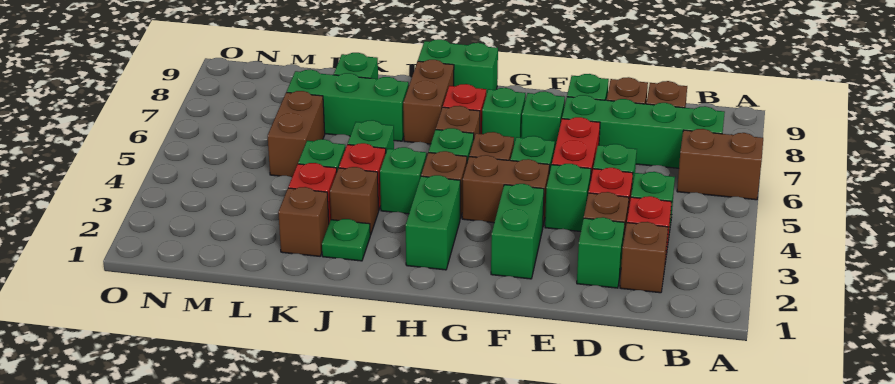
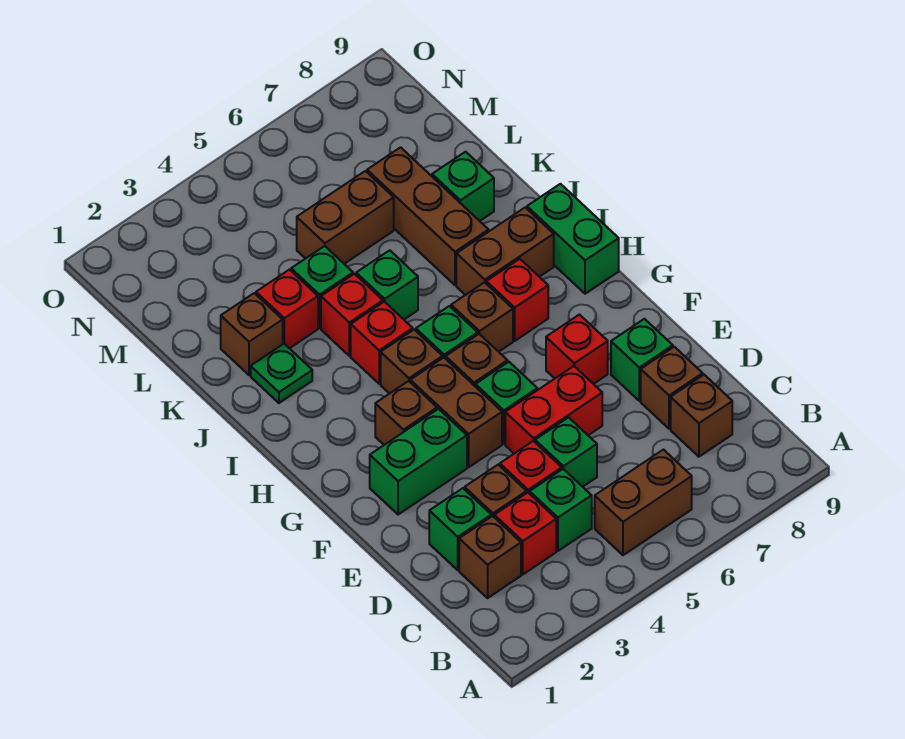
brown brick A6:B6 level 1 -> brown brick B5:B6 level 1
green brick B7:E7 level 1 -> none
green brick E4 level 1 -> none
green brick F7 level 1 -> red brick F7 level 1
green brick G7 level 1 -> none
green brick H2:H3 level 1 -> none
green brick I4 level 1 -> red brick I4 level 1
brown brick J3 level 1 -> brown brick G3 level 1
green brick J7:L7 level 1 -> brown brick J7:L7 level 1

